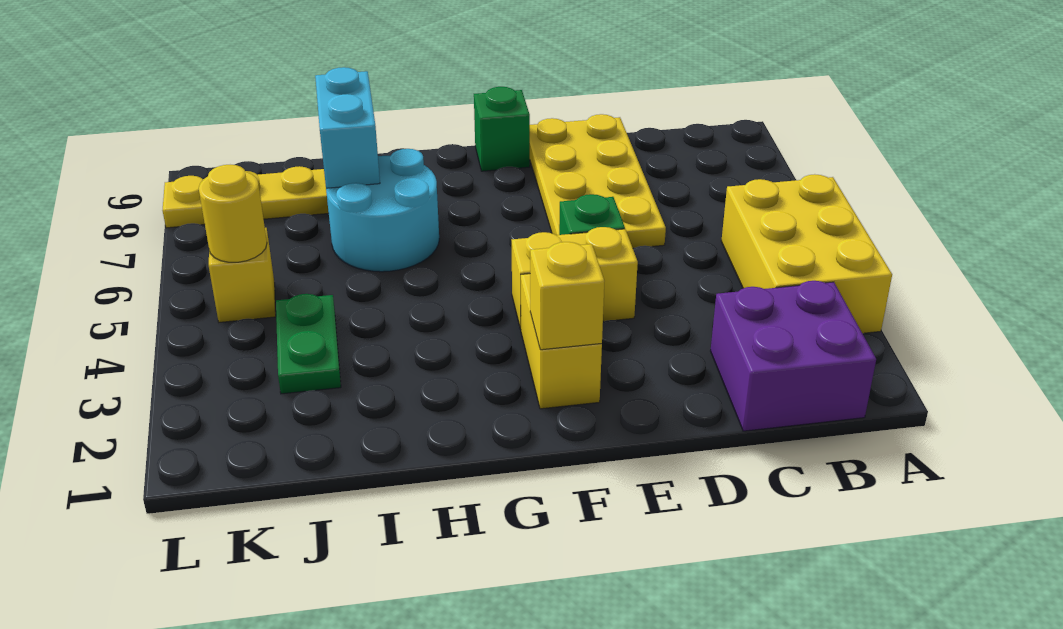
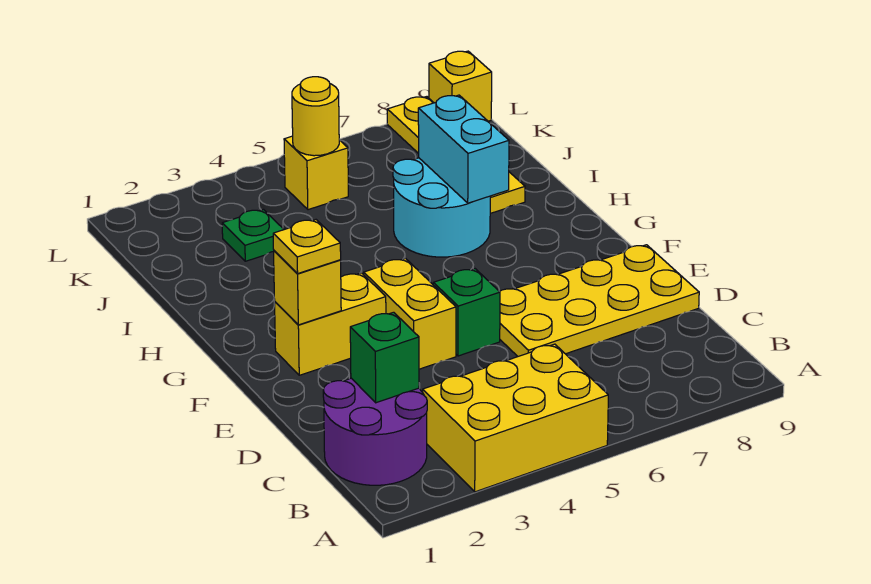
purple brick B1:C2 level 1 -> purple round brick B1:C2 level 1
none -> yellow plate F2 level 3
green brick F9 level 1 -> green brick C2 level 2
cyan brick I7:I8 level 2 -> cyan brick H7:I7 level 2
green plate J3:J4 level 1 -> green plate J3 level 1
none -> yellow brick L9 level 1

